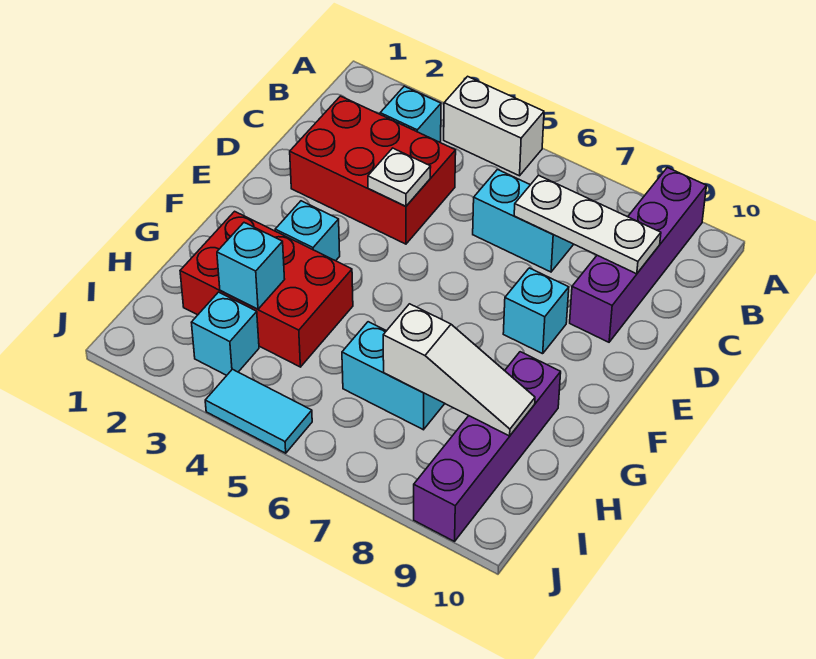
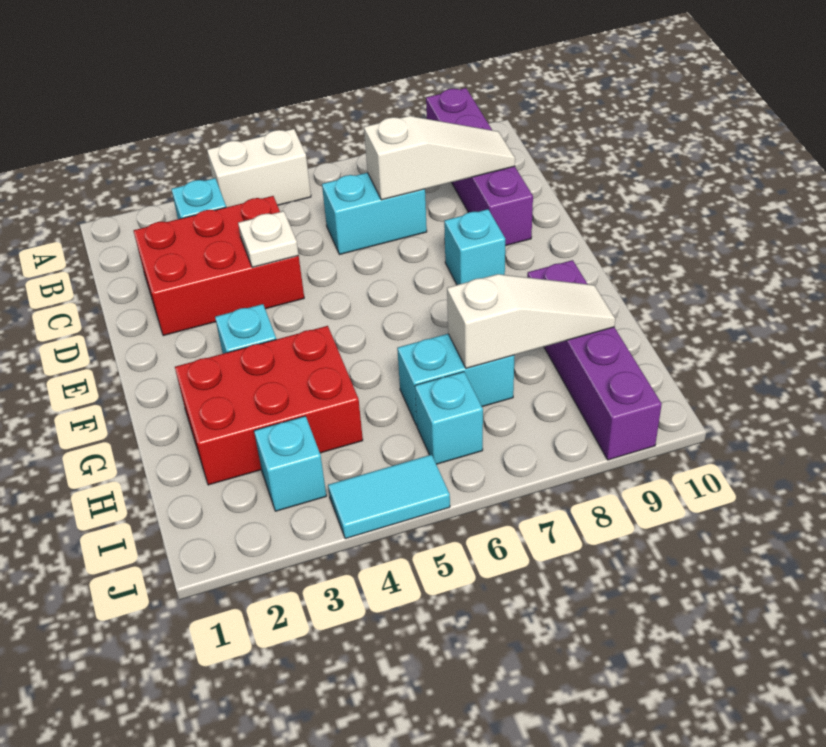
white plate C7:C9 level 2 -> white slope C7:C9 level 2 top 7
cyan brick H3 level 2 -> cyan brick I6 level 1

